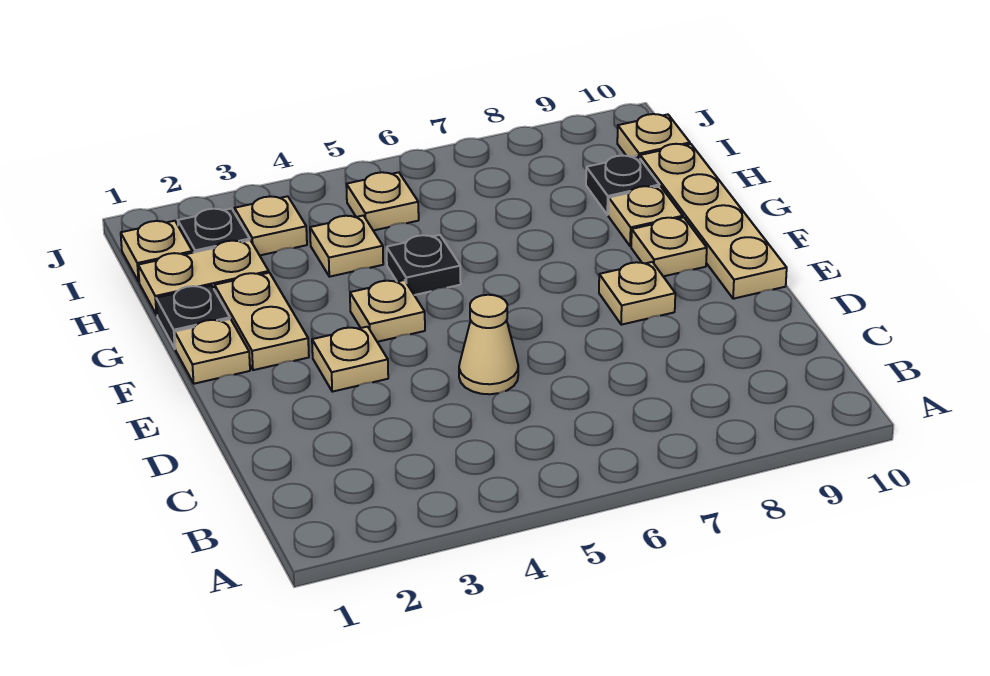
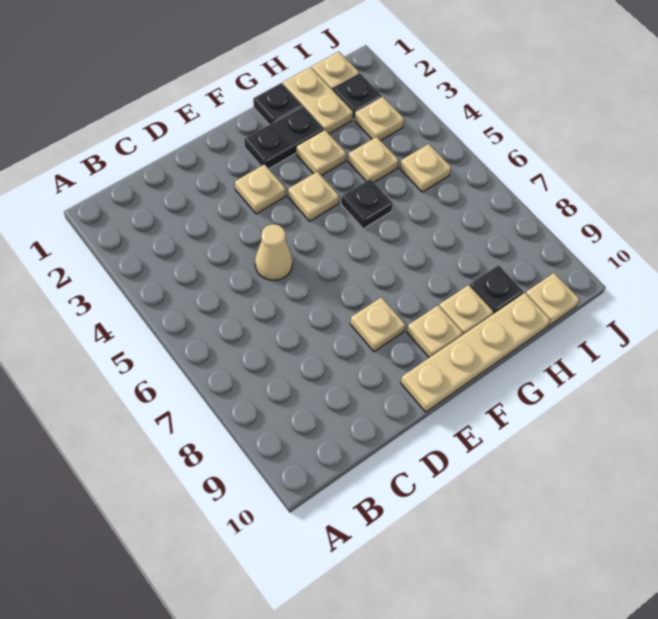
tan plate F1 level 1 -> tan plate G3 level 1
tan plate F2:G2 level 1 -> black plate F2:G2 level 1

